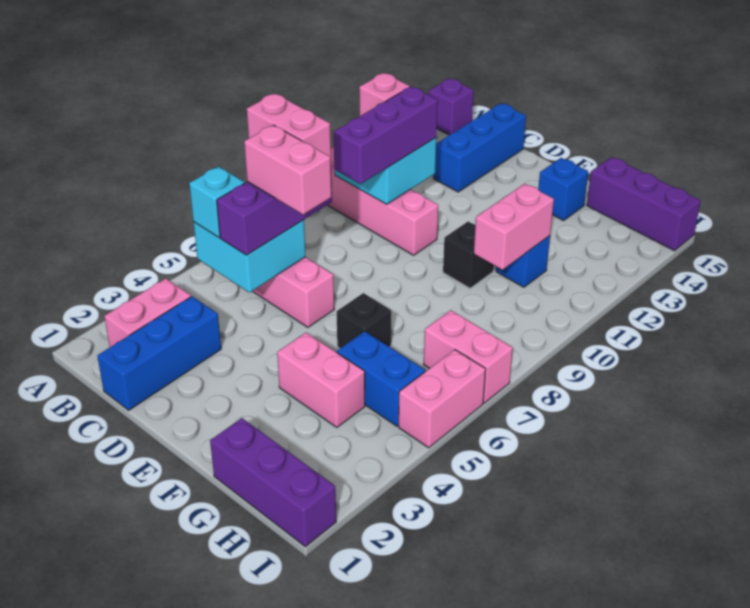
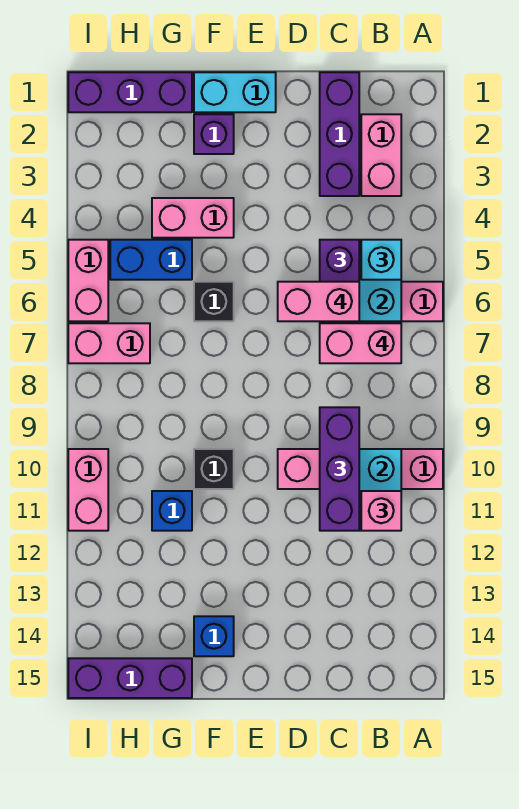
purple brick A15 level 1 -> purple brick F2 level 1
blue brick C1:C3 level 1 -> purple brick C1:C3 level 1
blue brick C13:C15 level 1 -> none
none -> cyan brick E1:F1 level 1
pink brick G10:G11 level 2 -> pink brick I10:I11 level 1

